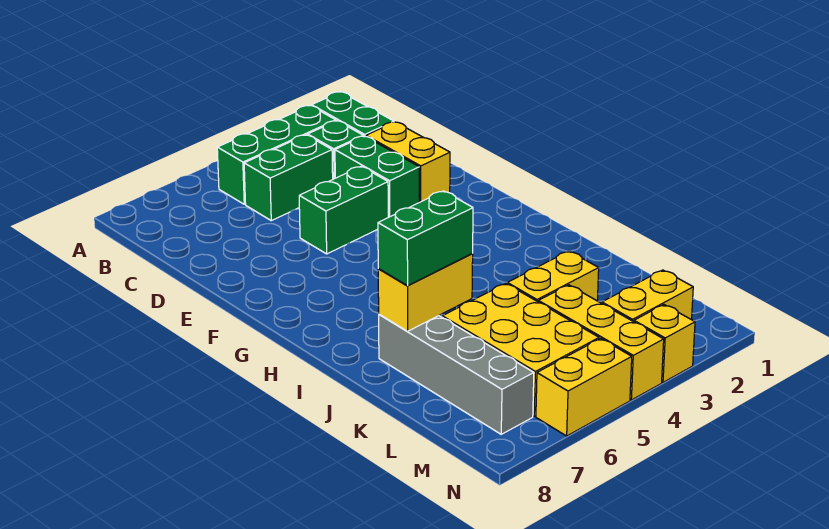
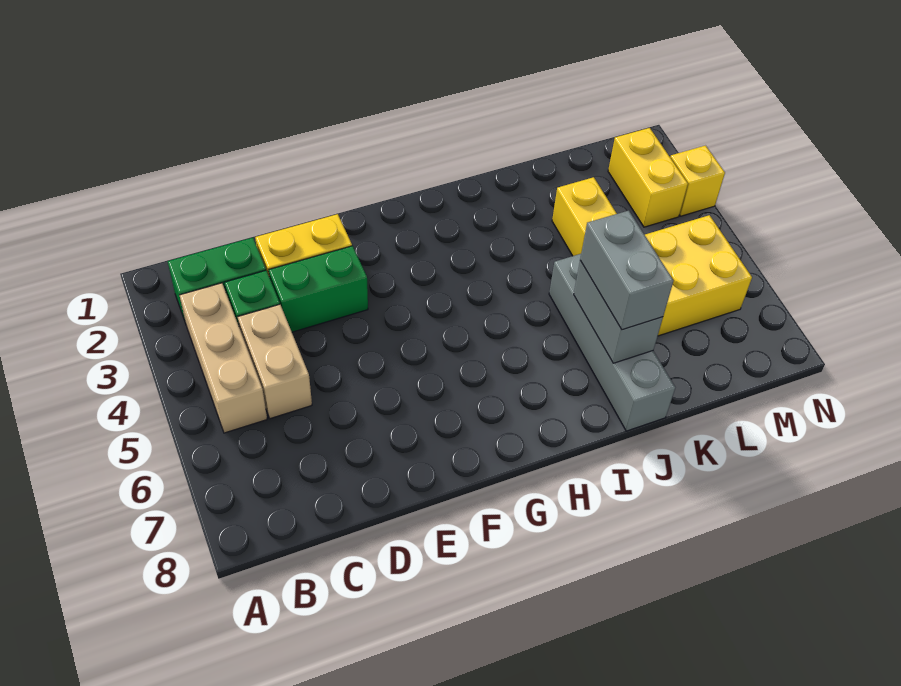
green brick B3:B5 level 1 -> tan brick B3:B5 level 1
green brick C4:C5 level 1 -> tan brick C4:C5 level 1
green brick E4:E5 level 1 -> none
yellow brick J6:J7 level 2 -> grey brick J6:J7 level 2
green brick J6:J7 level 3 -> grey brick J6:J7 level 3
grey brick J7:M7 level 1 -> grey brick J5:J8 level 1
yellow brick L4:N4 level 1 -> none
yellow brick N5:N6 level 1 -> none

